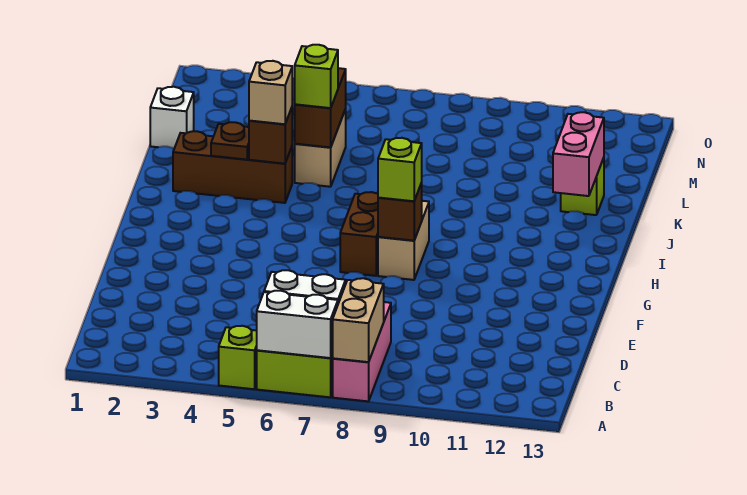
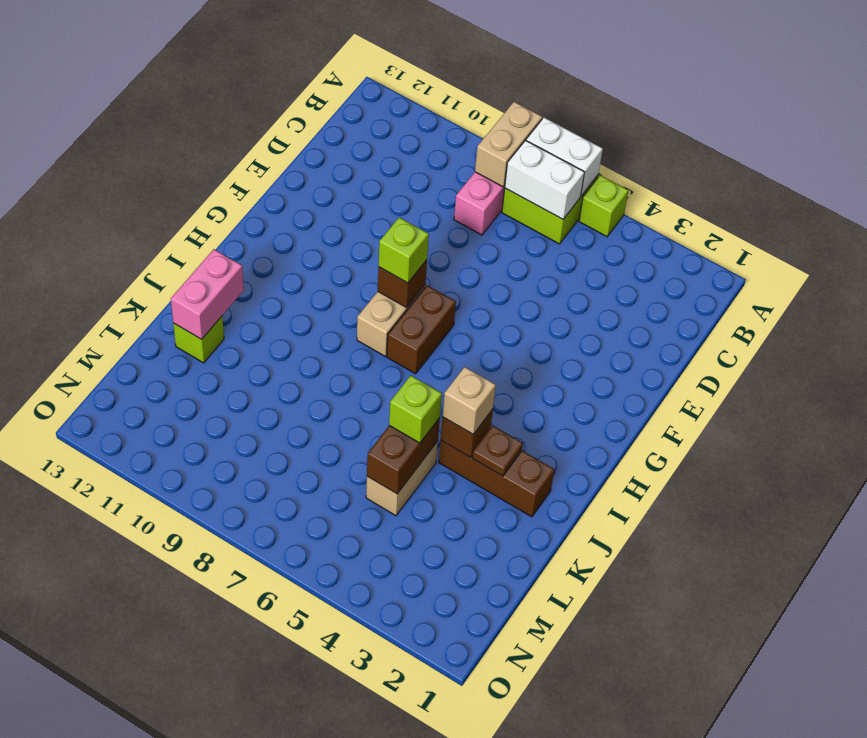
white brick L1 level 1 -> none

